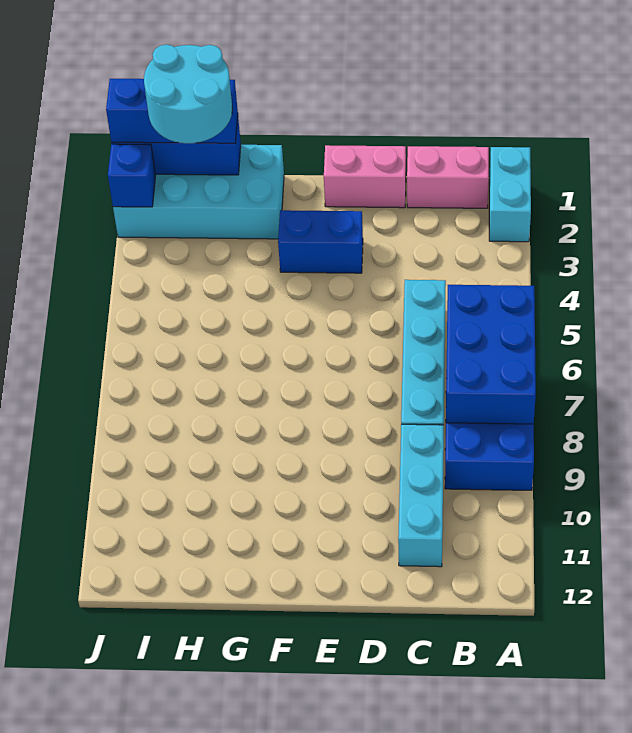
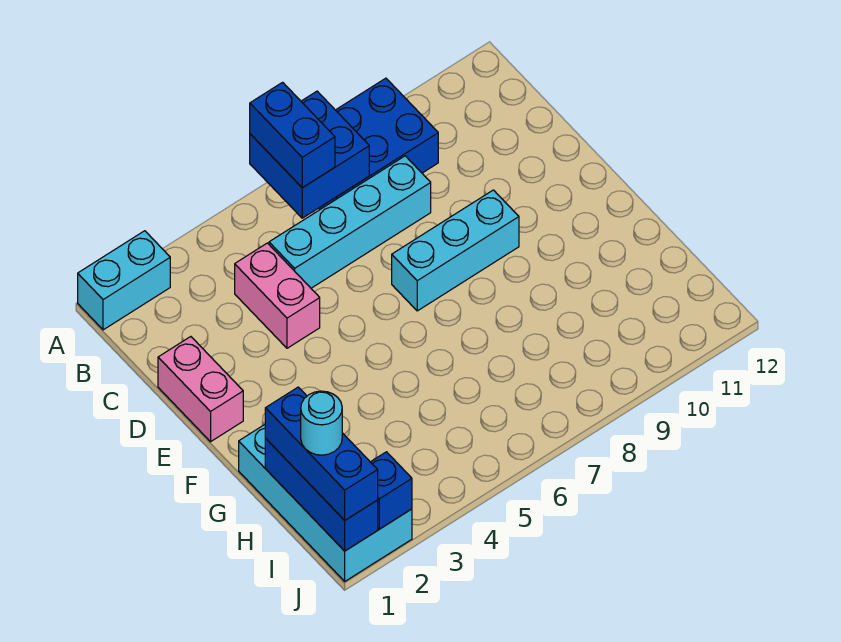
blue brick A6:B8 level 2 -> blue brick A6:B7 level 2
pink brick B1:C1 level 1 -> pink brick C4:D4 level 1
cyan brick C9:C11 level 1 -> cyan brick E7:E9 level 1
blue brick E3:F3 level 1 -> blue brick A6:B6 level 3
cyan round brick H1:I2 level 4 -> cyan round brick I1 level 4

